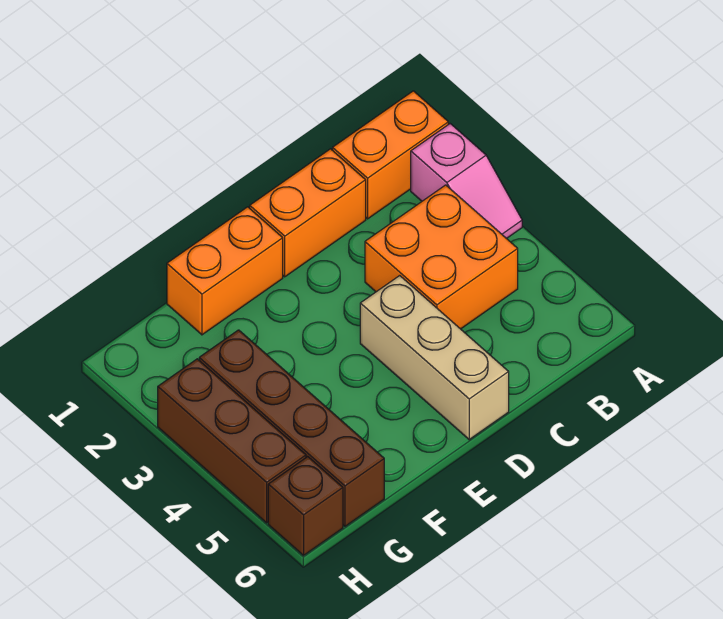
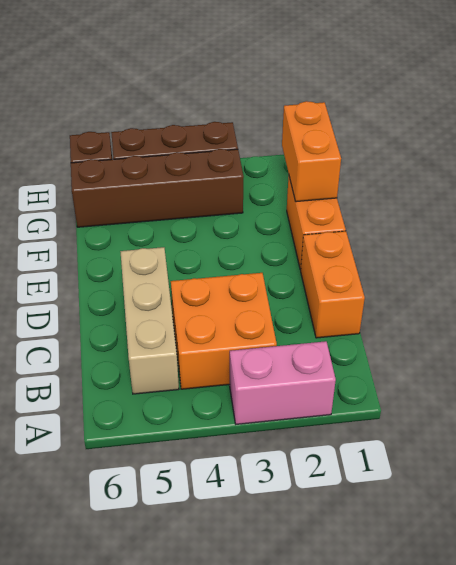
orange brick A1:B1 level 1 -> orange brick F1:G1 level 2
pink slope A2:A3 level 1 top 2 -> pink brick A2:A3 level 1
tan brick D4:D6 level 1 -> tan brick B5:D5 level 1

